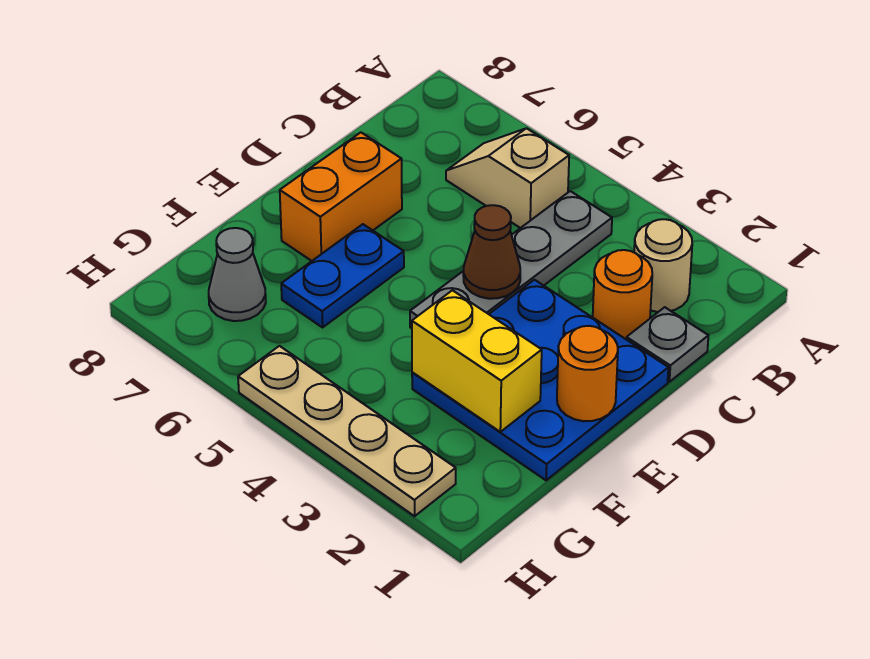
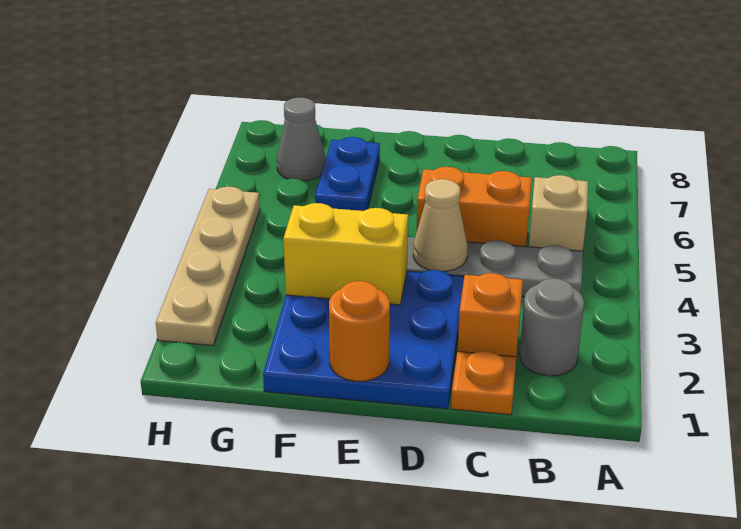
tan round brick B2 level 1 -> grey round brick B2 level 1
grey plate C1 level 1 -> orange plate C1 level 1
orange round brick C2 level 1 -> orange brick C2 level 1
brown cone D4 level 2 -> tan cone D4 level 2
orange brick D7:E7 level 1 -> orange brick C5:D5 level 1
blue plate E6:F6 level 1 -> blue plate F6:F7 level 1
yellow brick F2:F3 level 2 -> yellow brick E3:F3 level 2

